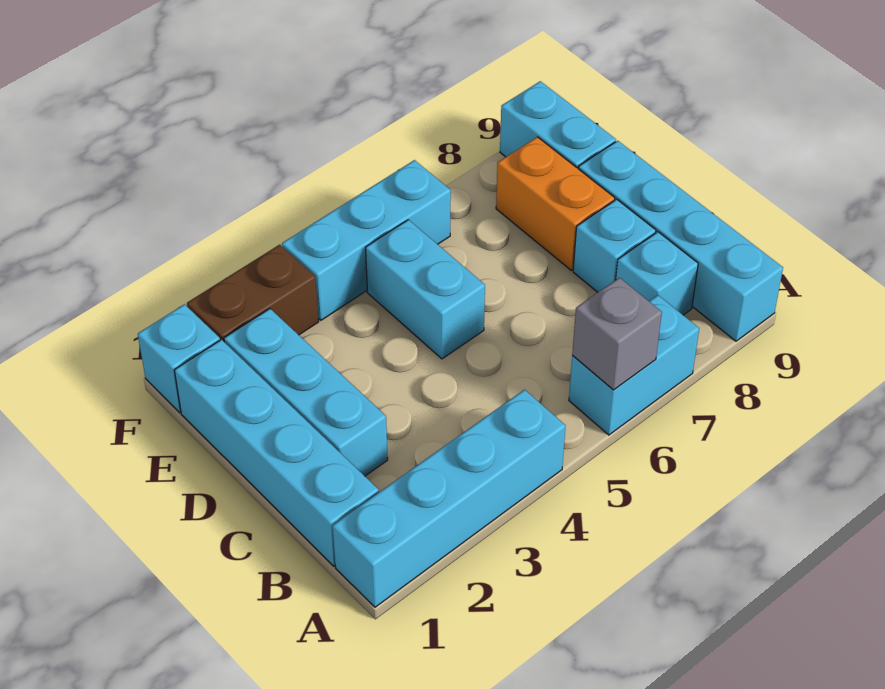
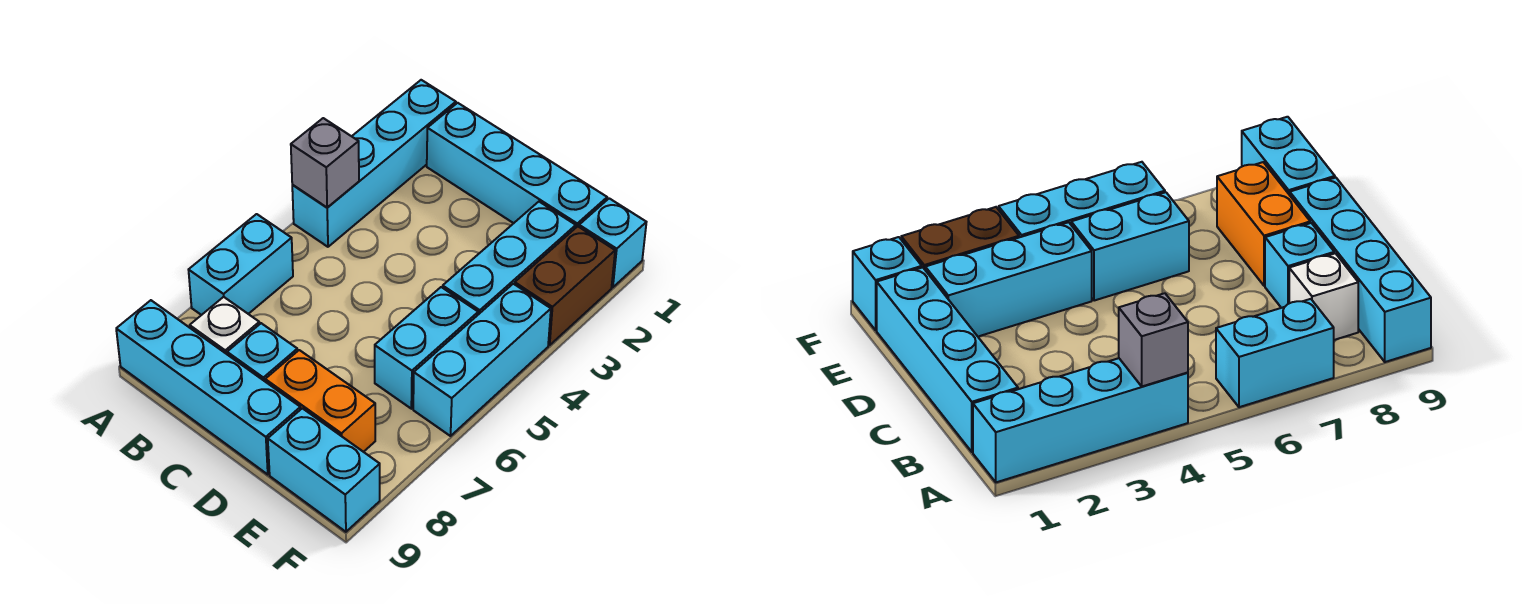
grey brick A6 level 2 -> grey brick A4 level 2
cyan brick B8 level 1 -> white brick B8 level 1
cyan brick C2:E2 level 1 -> cyan brick E2:E4 level 1
cyan brick D5:E5 level 1 -> cyan brick E5:E6 level 1

